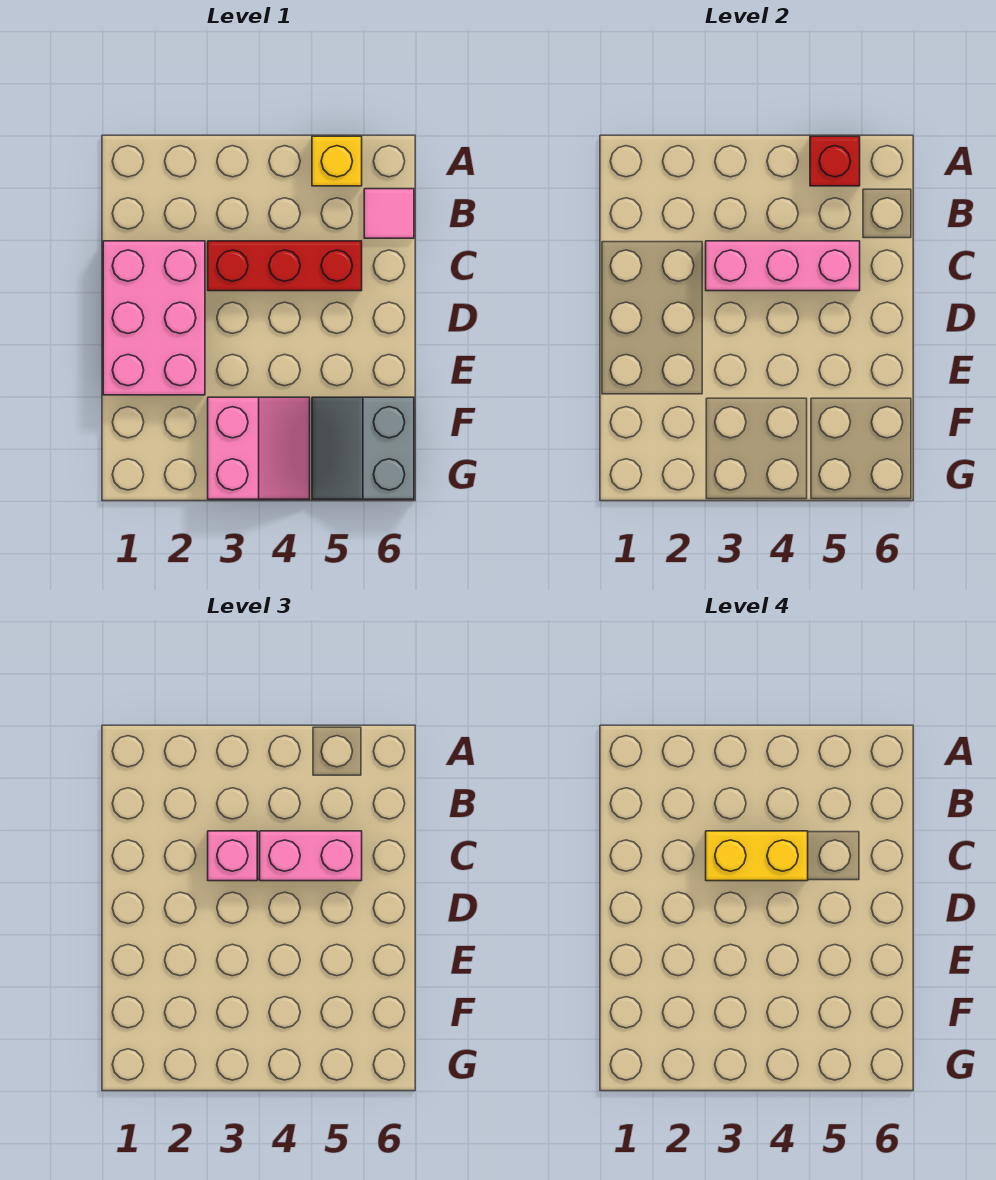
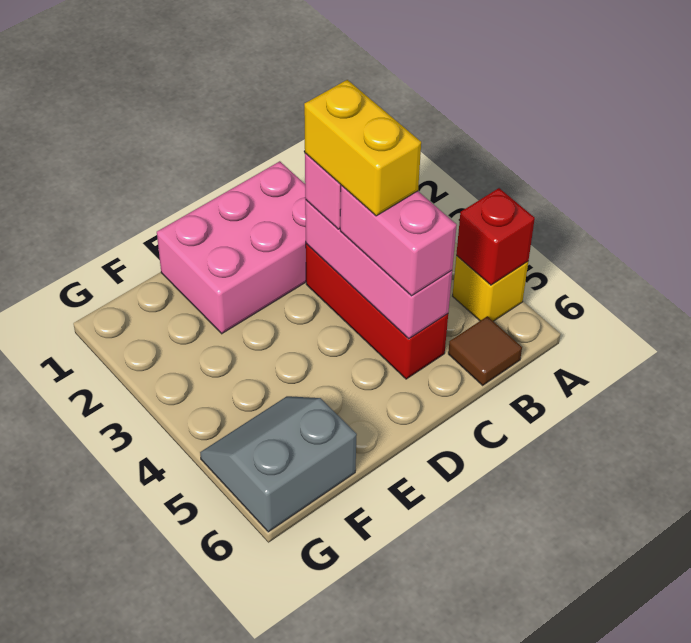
pink tile B6 level 1 -> brown tile B6 level 1
pink slope F3:G4 level 1 top 3 -> none

